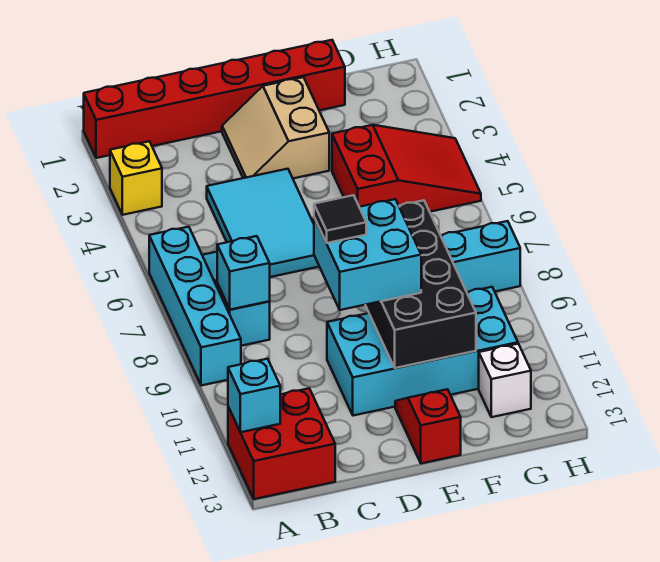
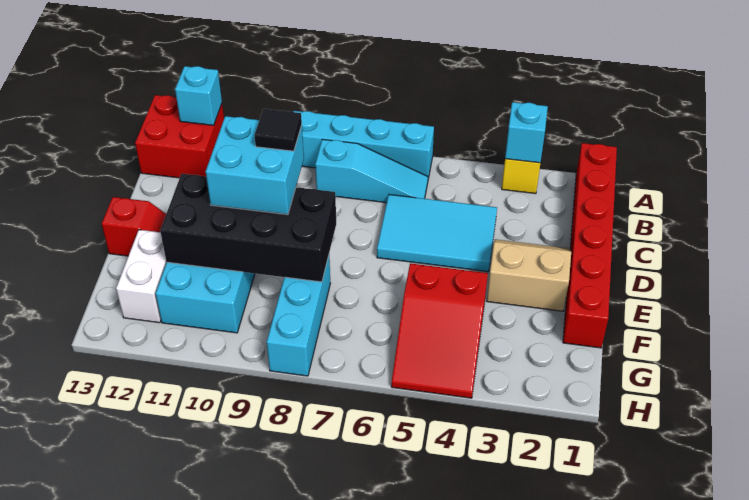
cyan brick B8 level 2 -> cyan brick A3 level 2
white brick G12 level 1 -> white brick F12:G12 level 1

